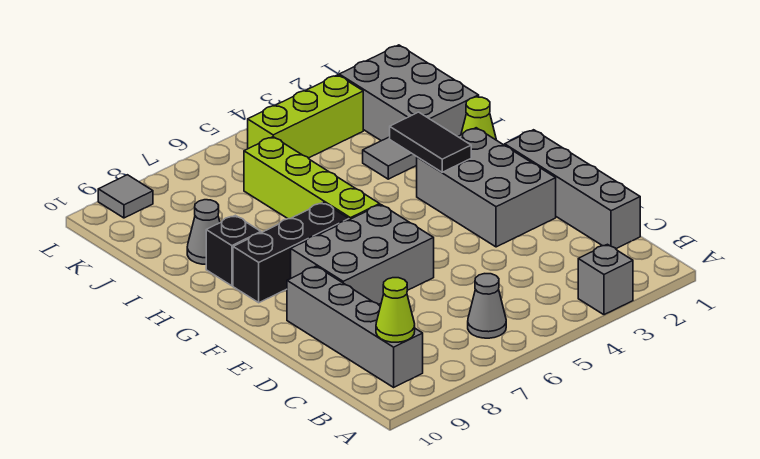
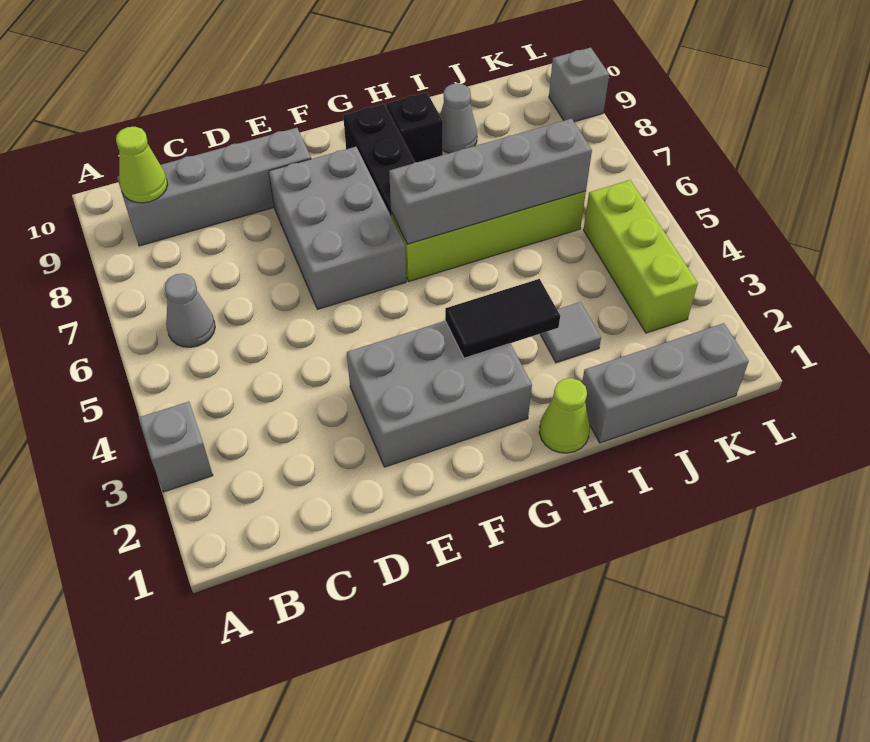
grey brick C1:F1 level 1 -> grey brick G6:J6 level 2
grey brick I1:K2 level 1 -> grey brick I1:K1 level 1
grey tile L9 level 1 -> grey brick L9 level 1

